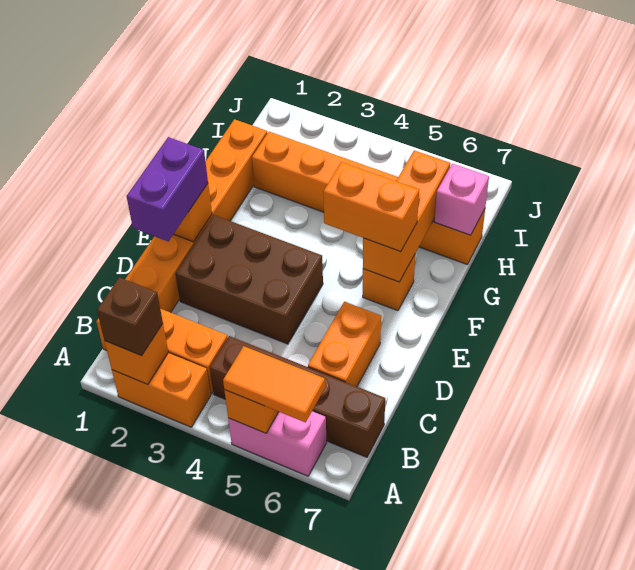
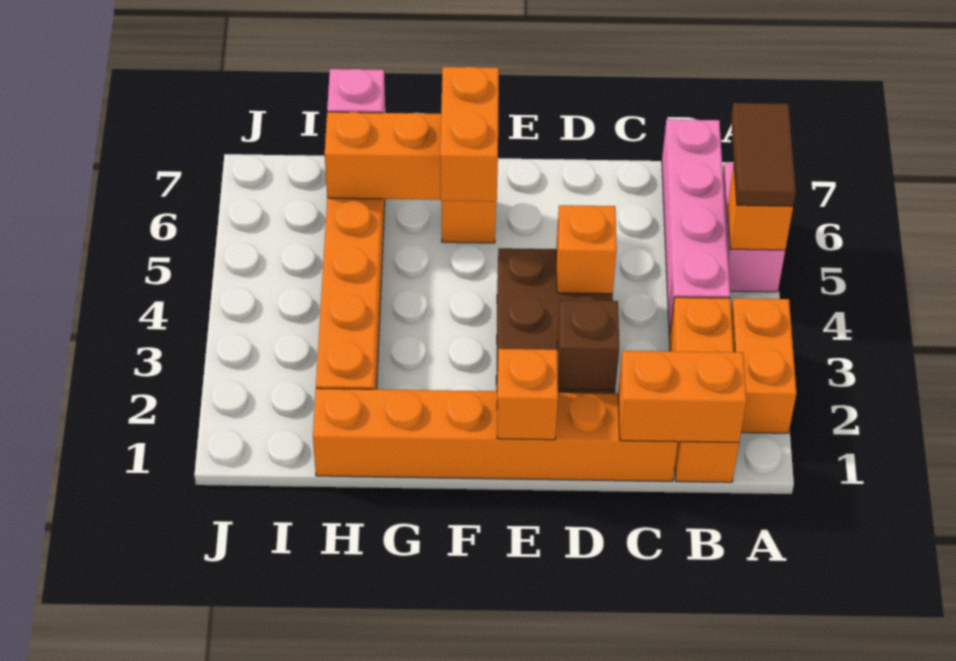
orange brick A2 level 2 -> orange brick D4 level 2
brown brick A2 level 3 -> brown brick D2 level 2
orange tile A5:A6 level 3 -> brown tile A5:A6 level 3
brown brick B4:B7 level 1 -> pink brick B4:B7 level 1
orange brick C6:D6 level 1 -> orange brick B1:C1 level 2
purple brick D1:E1 level 3 -> none

